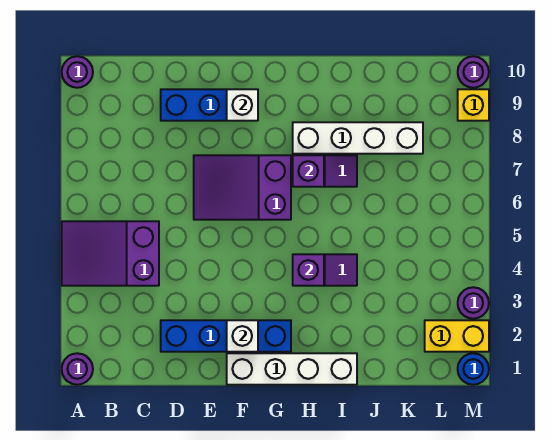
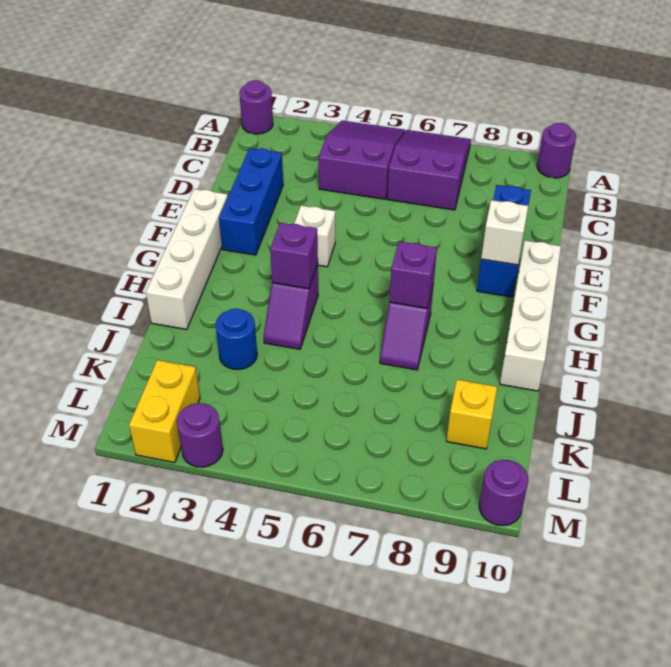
blue brick D2:G2 level 1 -> blue brick D2:F2 level 1
purple slope E6:G7 level 1 top G -> purple slope A6:C7 level 1 top C
white brick F2 level 2 -> white brick F4 level 1
white brick H8:K8 level 1 -> white brick F10:I10 level 1
blue round brick M1 level 1 -> blue round brick J3 level 1
yellow brick M9 level 1 -> yellow brick K9 level 1

